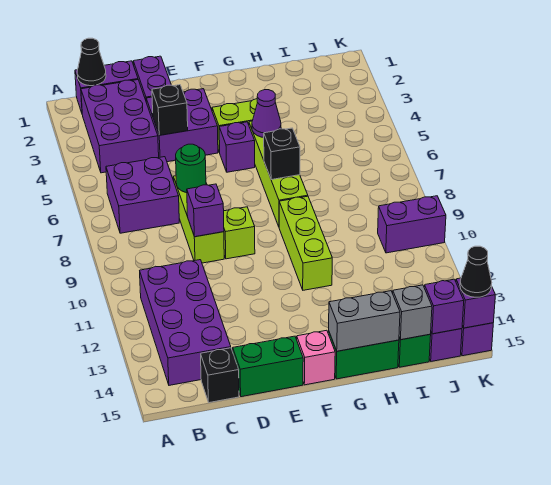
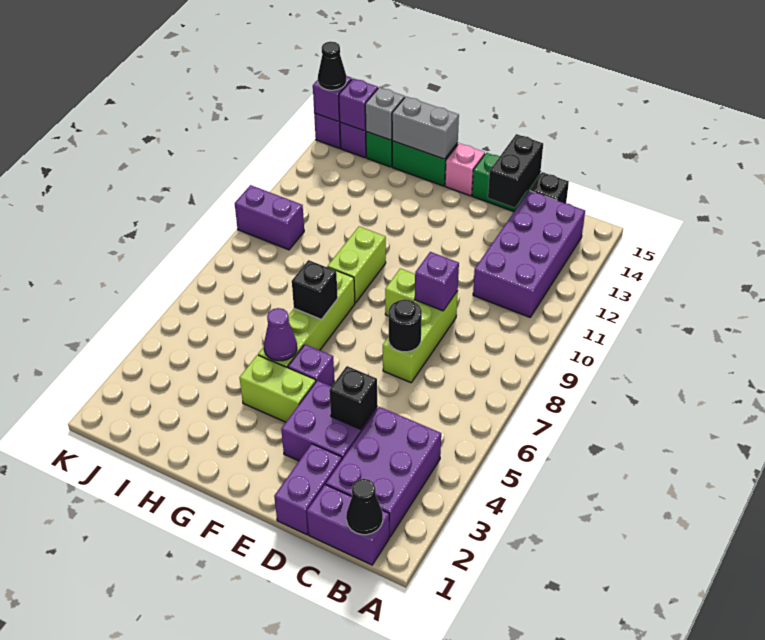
purple brick B6:C7 level 1 -> none
green round brick D7 level 2 -> black round brick D7 level 2
none -> black brick D14:D15 level 2
lime brick G9:G11 level 1 -> lime brick G9:G10 level 1

